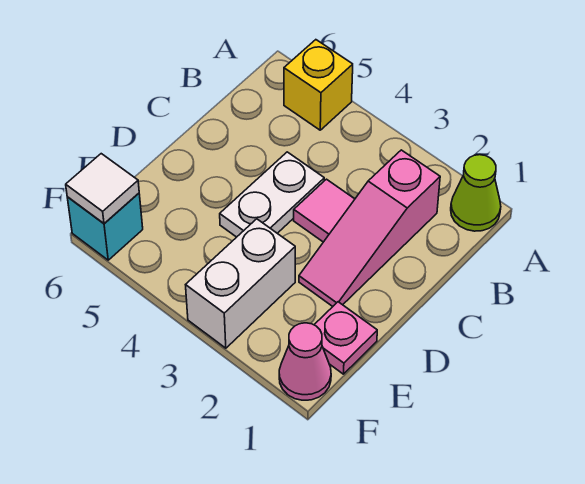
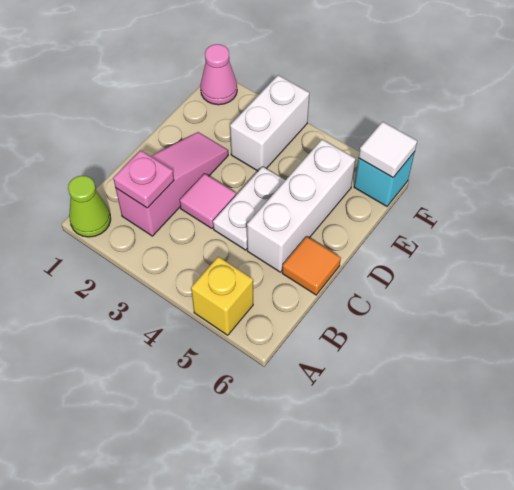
none -> white brick C5:E5 level 1
none -> orange tile C6 level 1
pink plate E1 level 1 -> pink plate B2 level 2

